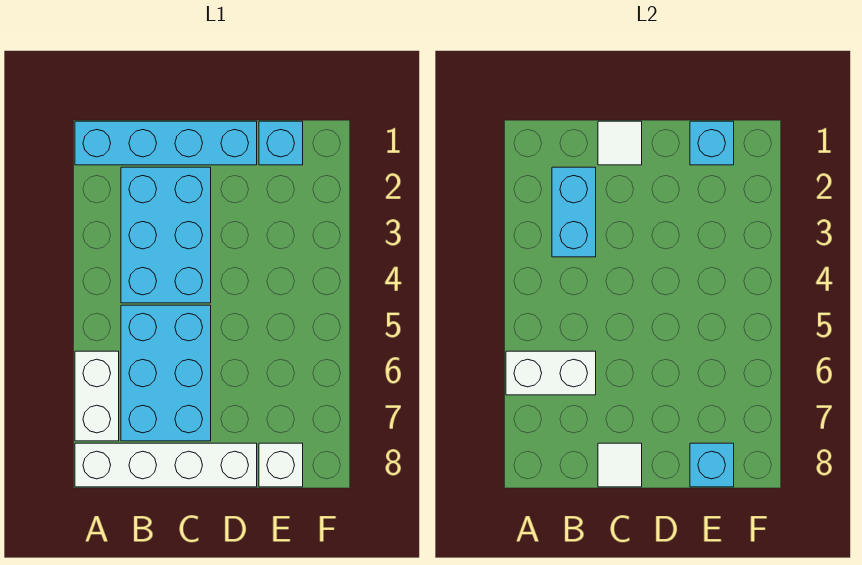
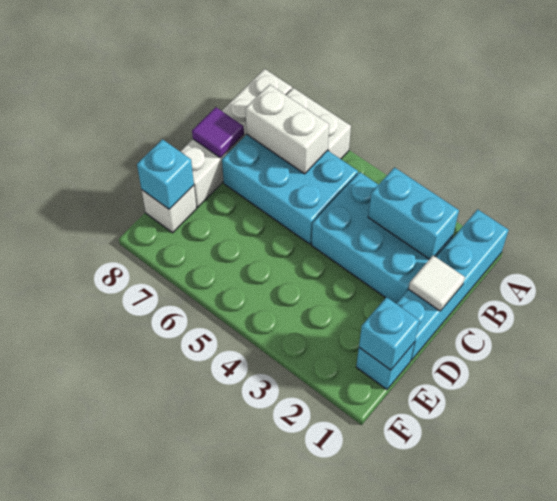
white brick A6:B6 level 2 -> white brick B6:B7 level 2
white tile C8 level 2 -> purple tile C8 level 2

